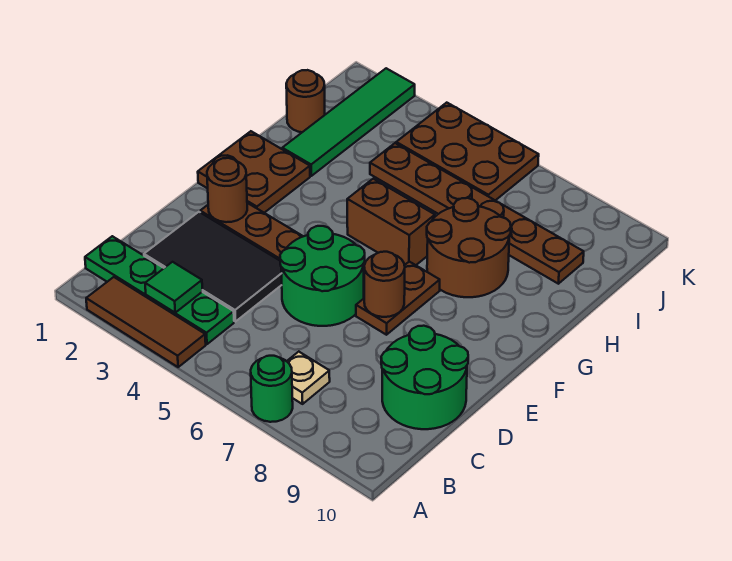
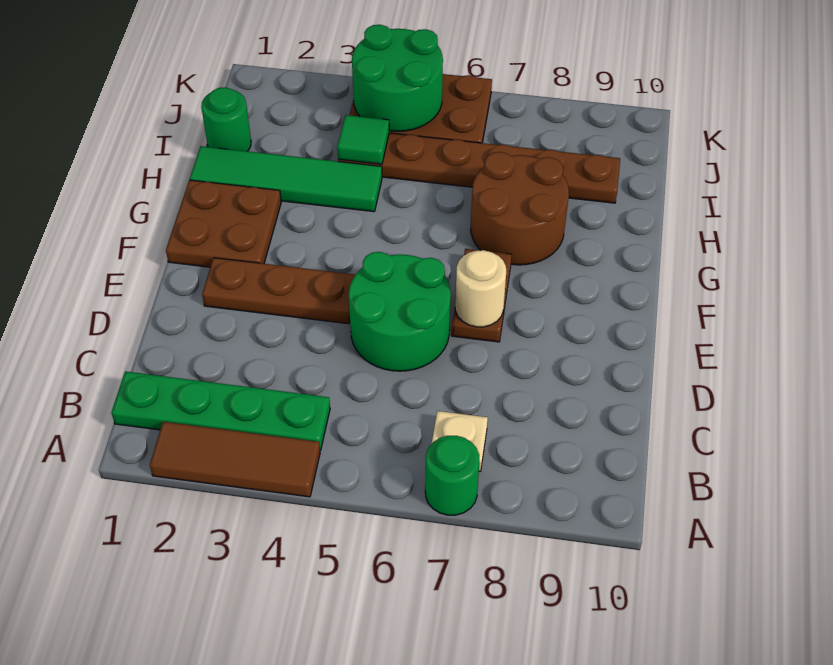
green tile B3 level 2 -> green tile I4 level 2
black tile C2:D4 level 1 -> none
green round brick C9:D10 level 1 -> green round brick J4:K5 level 2
brown round brick E2 level 2 -> none
brown round brick E7 level 2 -> tan round brick E7 level 2
brown brick G5:G6 level 1 -> none
green tile H2:K2 level 1 -> green tile H1:H4 level 1
brown round brick I1 level 1 -> green round brick I1 level 1

